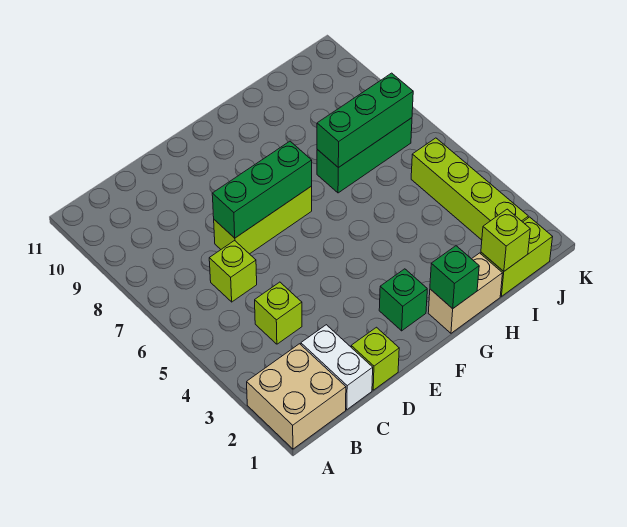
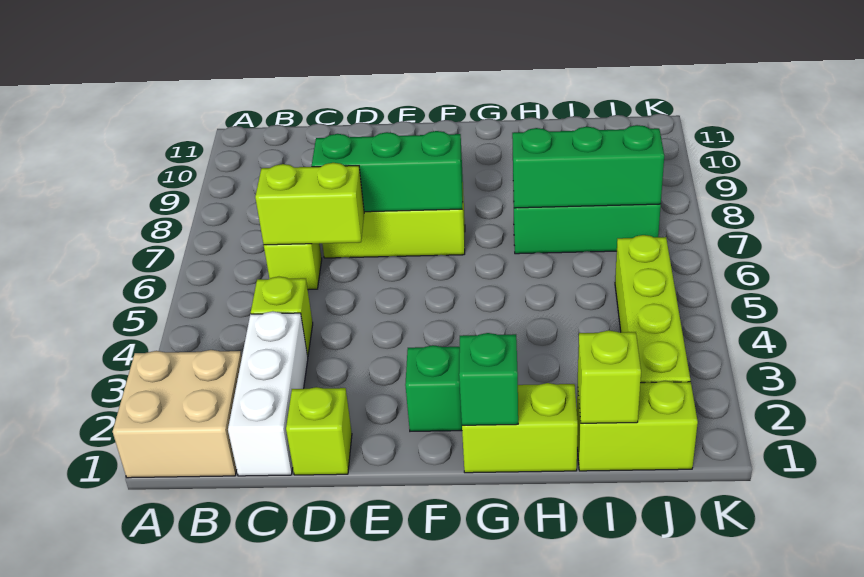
white brick C1:C2 level 1 -> white brick C1:C3 level 1
none -> lime brick C6:D6 level 2
tan brick G1:H1 level 1 -> lime brick G1:H1 level 1

